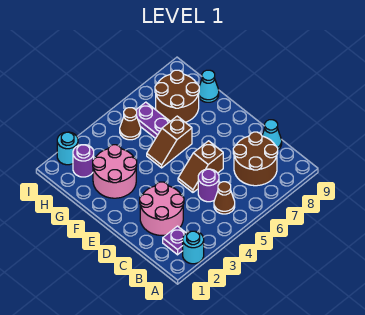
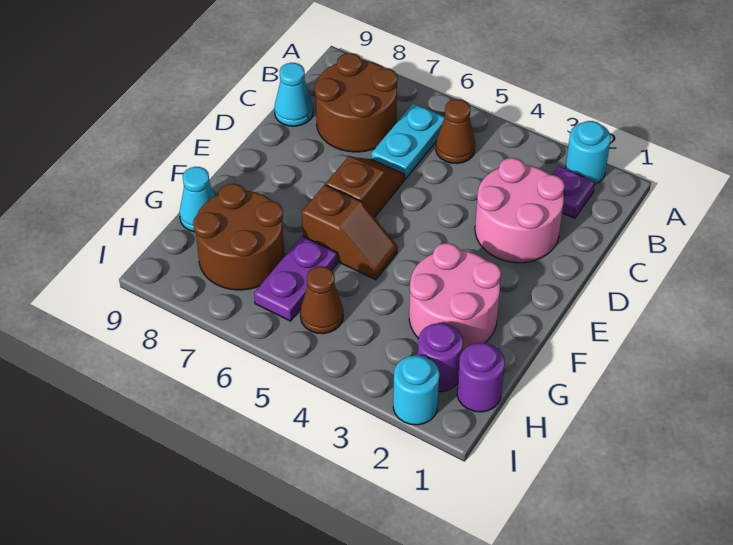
none -> cyan plate B6:C6 level 1
purple round brick C5 level 1 -> purple round brick H1 level 1
brown slope D5:D6 level 1 top 6 -> brown slope D6:E6 level 1 top E

